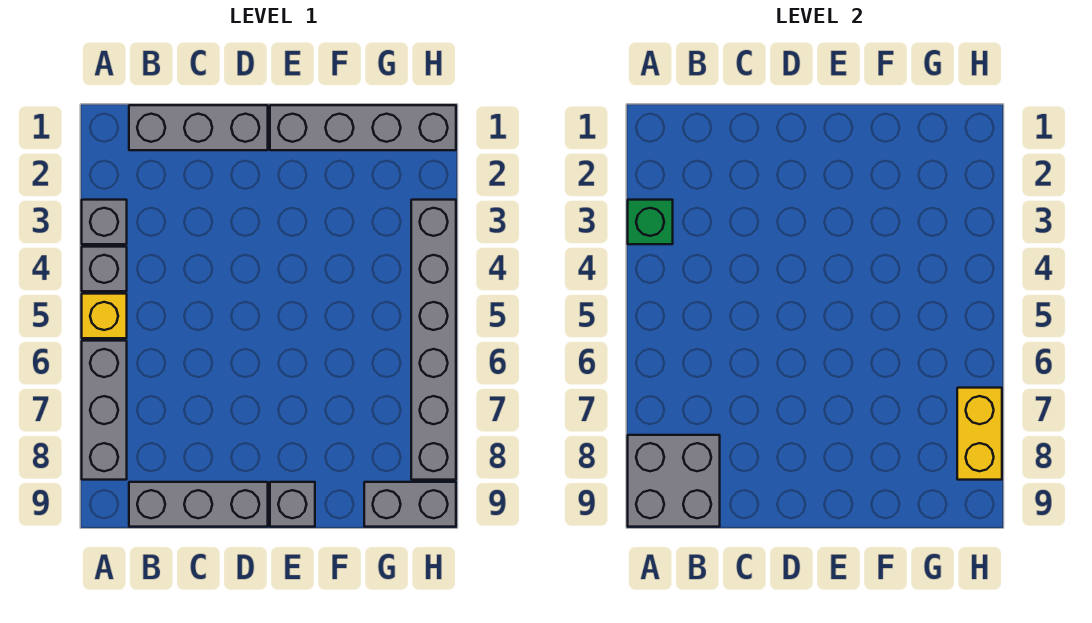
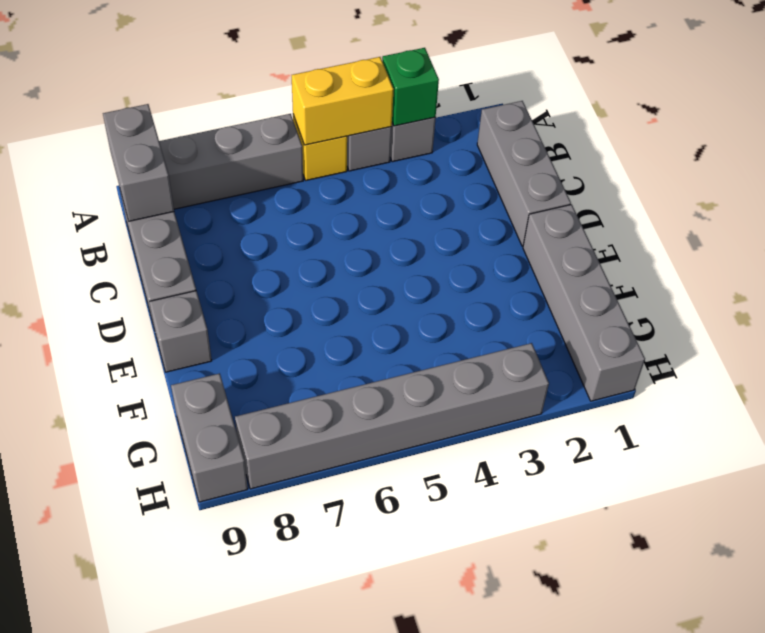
grey brick A8:B9 level 2 -> grey brick A9:B9 level 2
yellow brick H7:H8 level 2 -> yellow brick A4:A5 level 2

